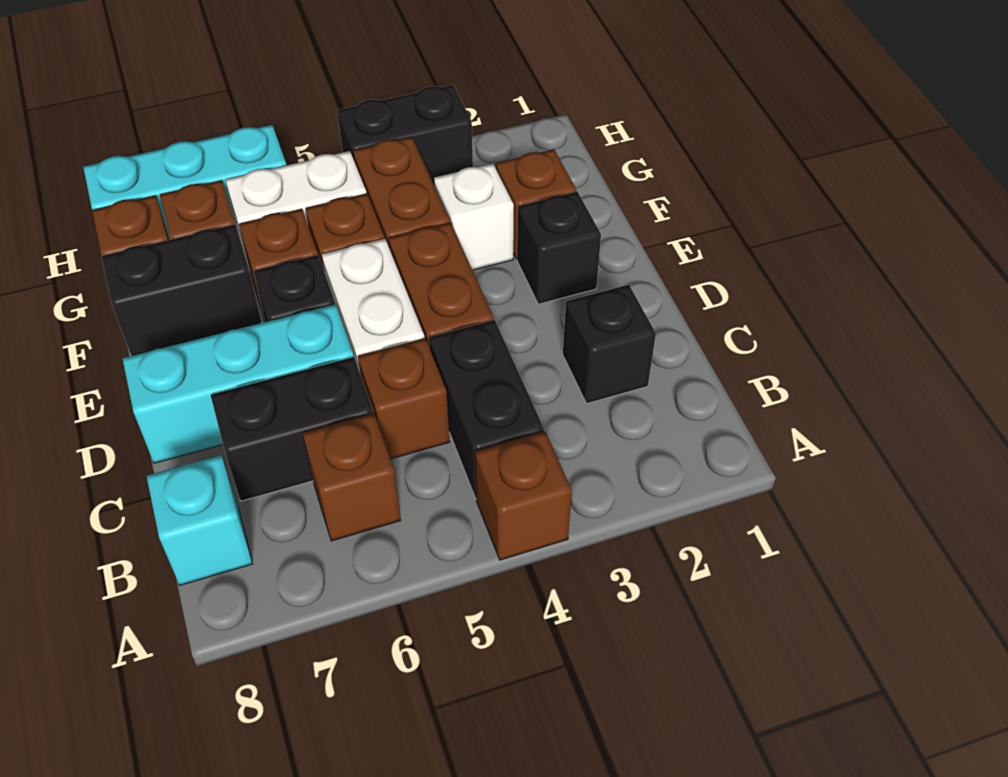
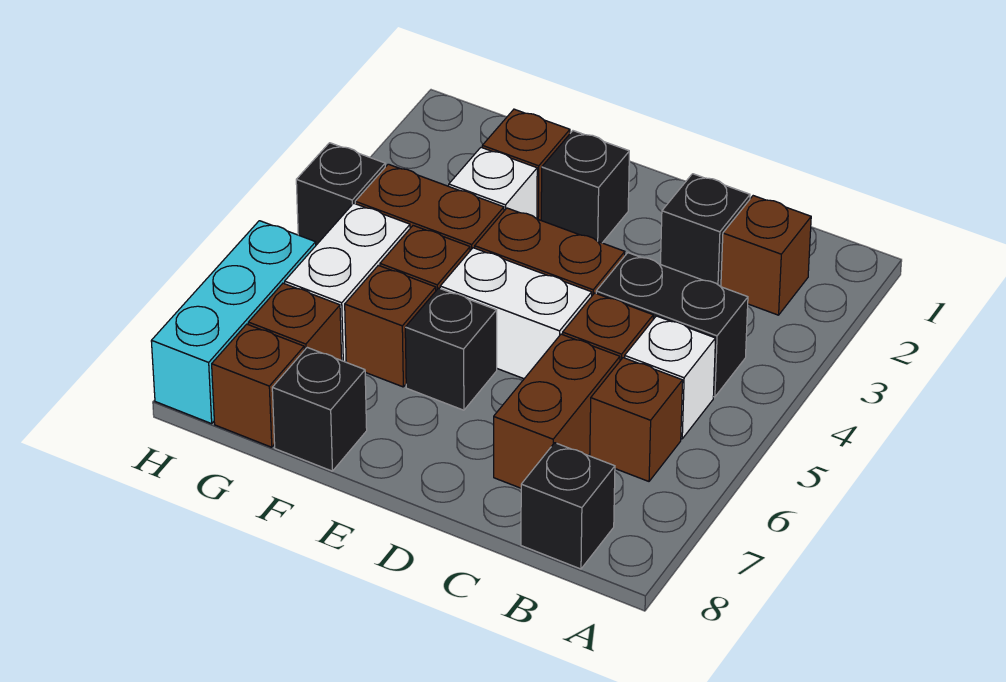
brown brick A4 level 1 -> brown brick B2 level 1
none -> white brick B5 level 1
cyan brick B8 level 1 -> black brick B8 level 1
black brick C6:C7 level 1 -> brown brick C6:C7 level 1
cyan brick D6:D8 level 1 -> none
black brick F7:F8 level 1 -> black brick F8 level 1
black brick H3:H4 level 1 -> black brick H4 level 1

